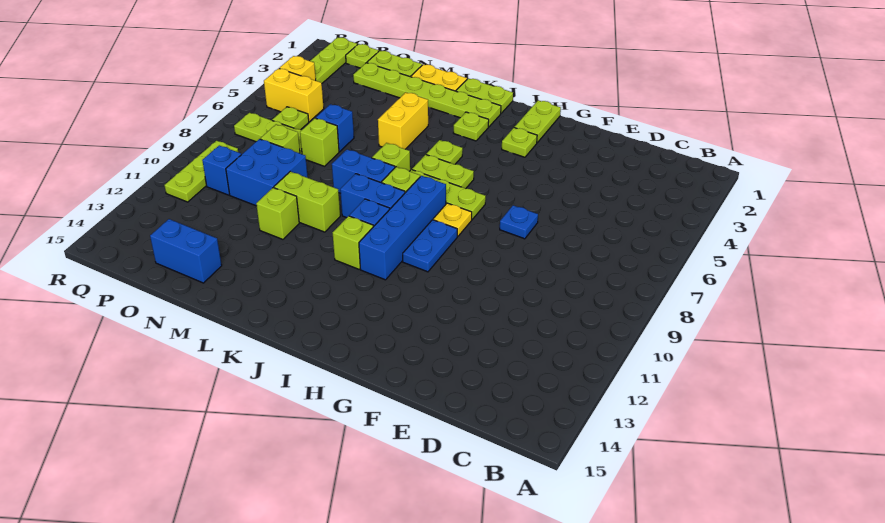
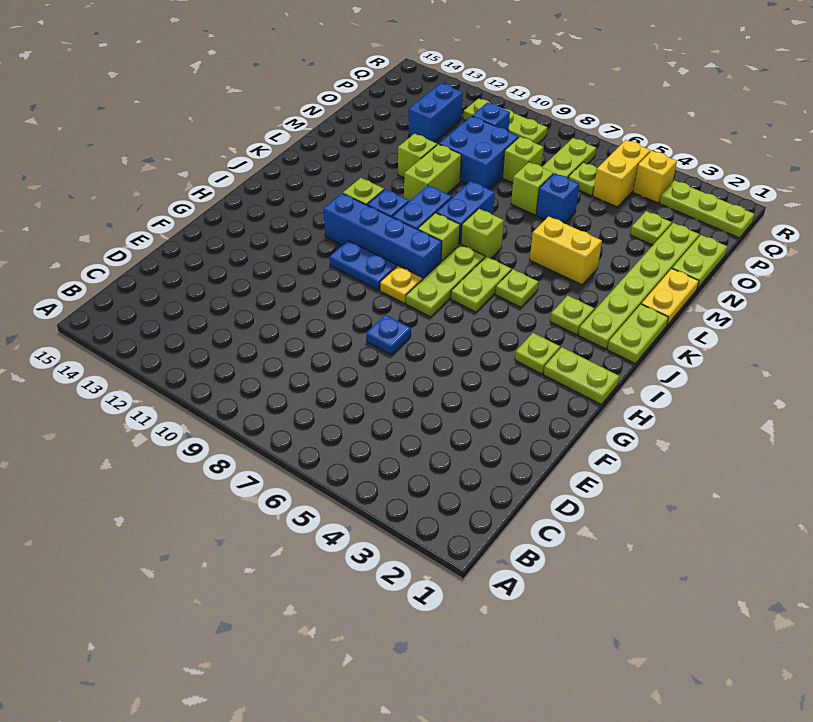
blue brick N14:O14 level 1 -> blue brick O12:P12 level 1
lime plate P1 level 1 -> lime plate O3 level 1

